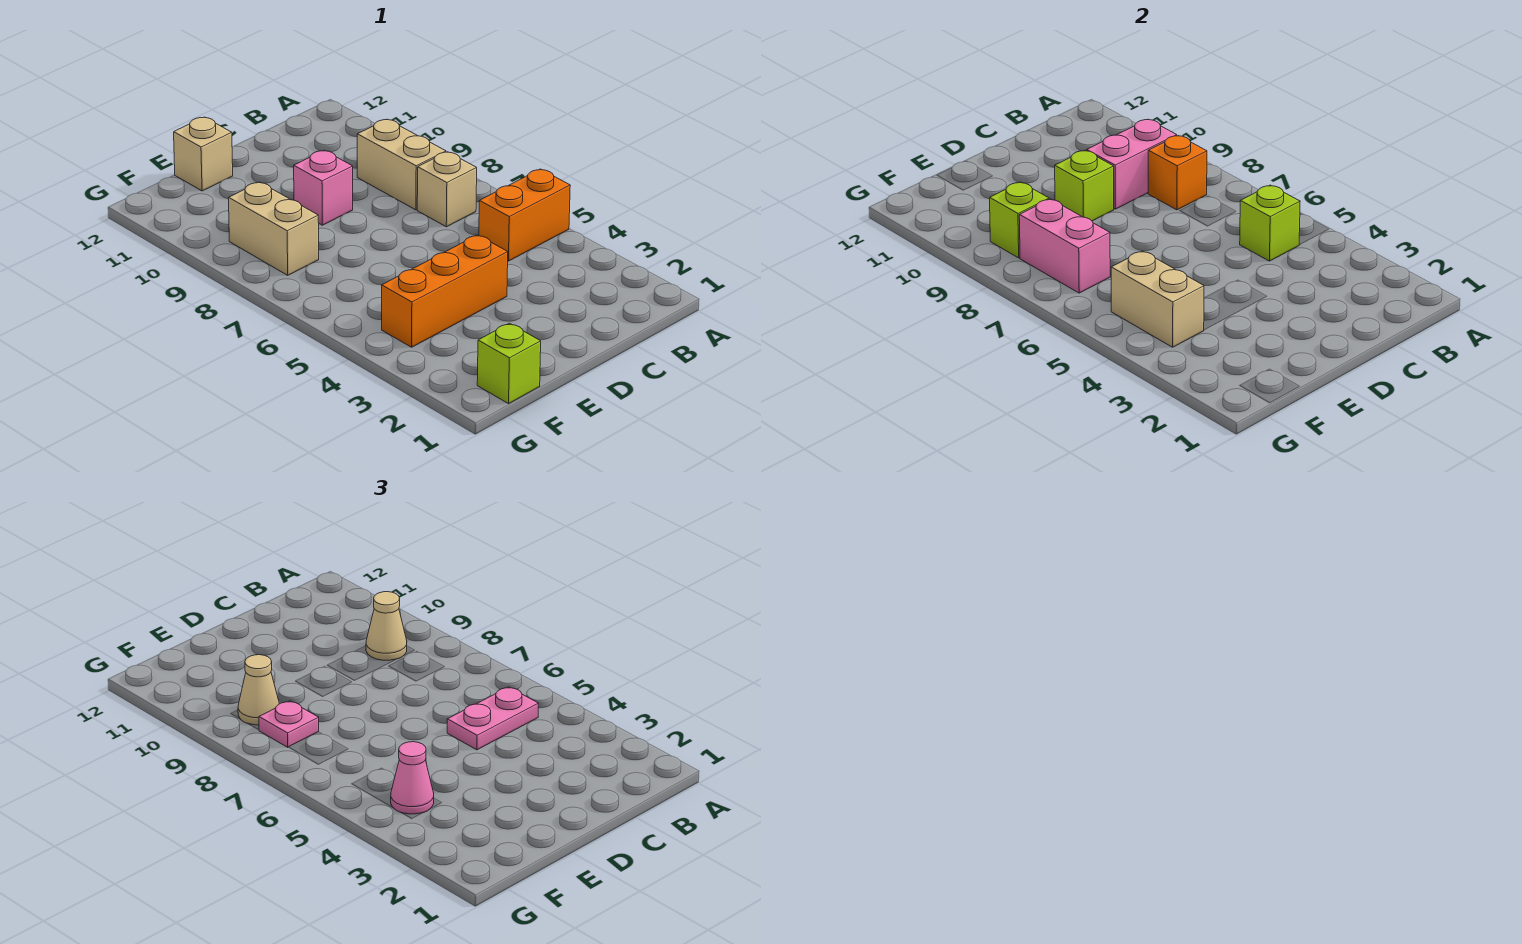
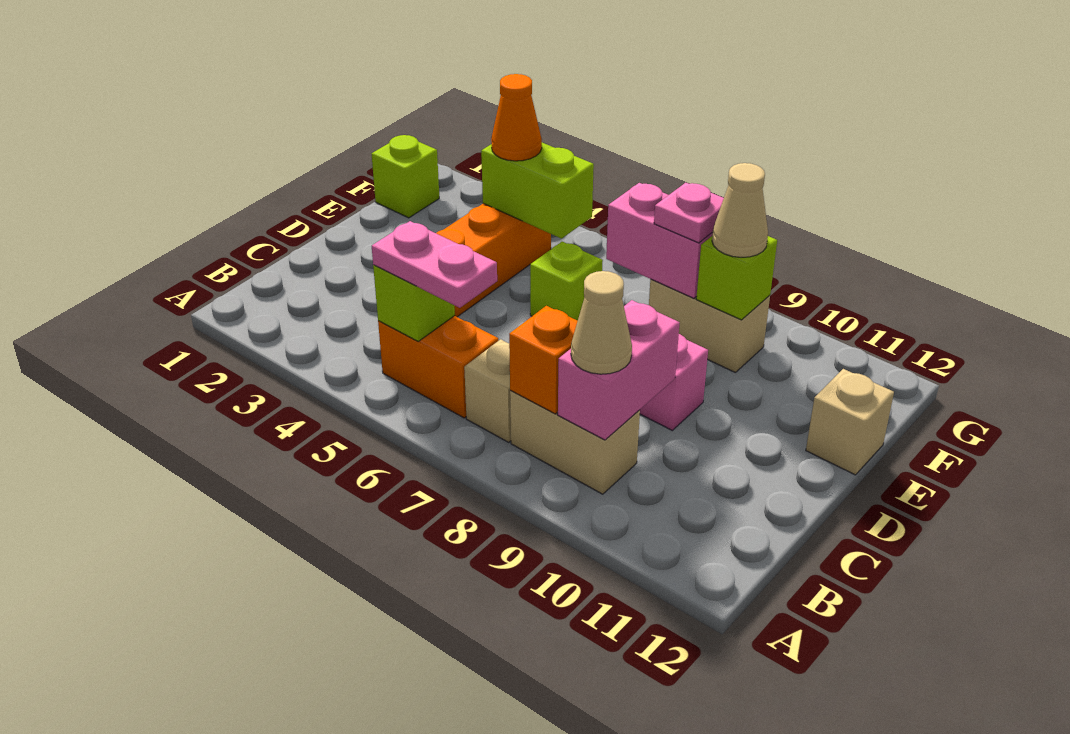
orange brick A5:B5 level 1 -> orange brick B5:B6 level 1
pink plate B5:C5 level 3 -> pink plate B5:B6 level 3
lime brick D9 level 2 -> lime brick E6 level 1
tan brick F4:F5 level 2 -> lime brick F4:F5 level 2
pink cone F4 level 3 -> orange cone F4 level 3

